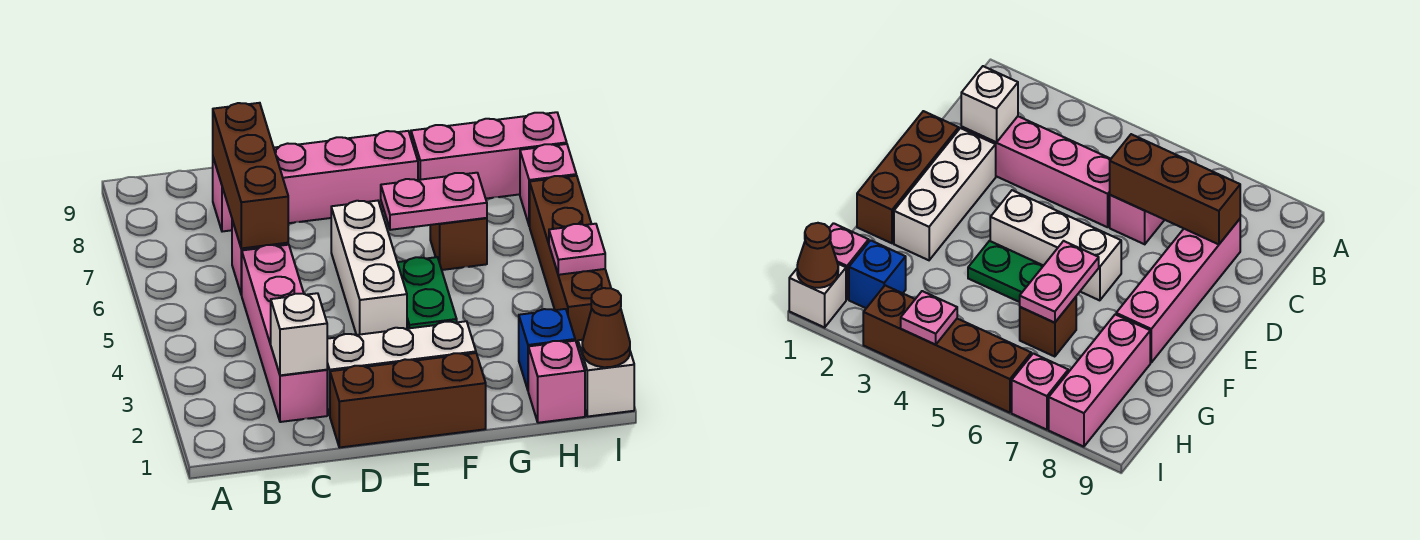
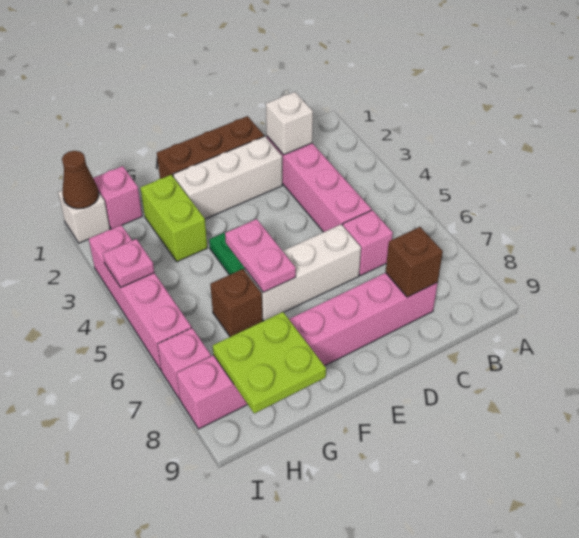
brown brick C6:C8 level 2 -> brown brick C8 level 2
white brick E4:E6 level 1 -> white brick D6:F6 level 1
pink plate F6:G6 level 2 -> pink plate F5:F6 level 2
none -> lime brick G2:G3 level 1
none -> lime plate G8:H9 level 2
blue brick H2 level 1 -> none
brown brick I3:I6 level 1 -> pink brick I3:I6 level 1

